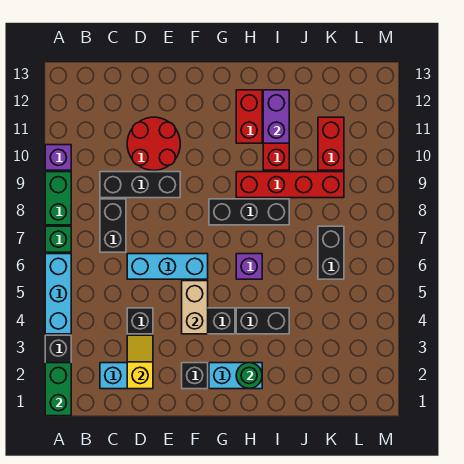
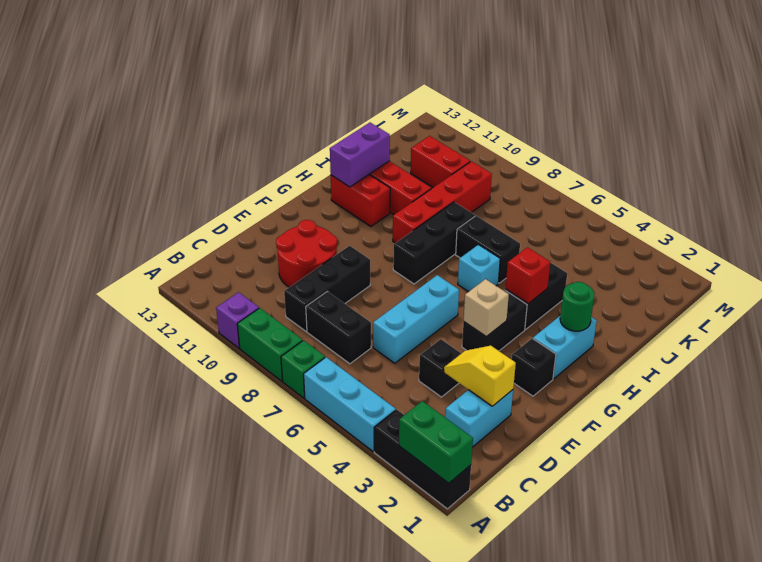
tan brick F4:F5 level 2 -> tan brick F4 level 2
none -> red brick H4 level 2
purple brick H6 level 1 -> cyan brick H6 level 1
purple brick I11:I12 level 2 -> purple brick H12:I12 level 2
black brick K6:K7 level 1 -> black brick I6:I7 level 1

